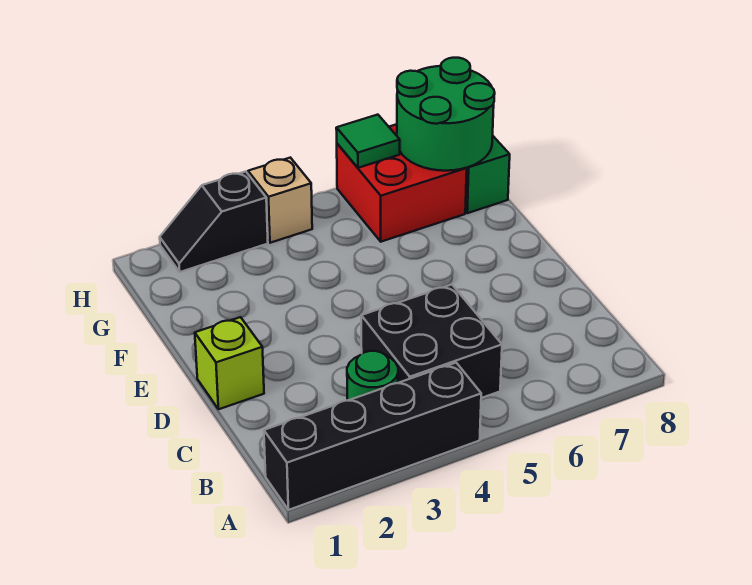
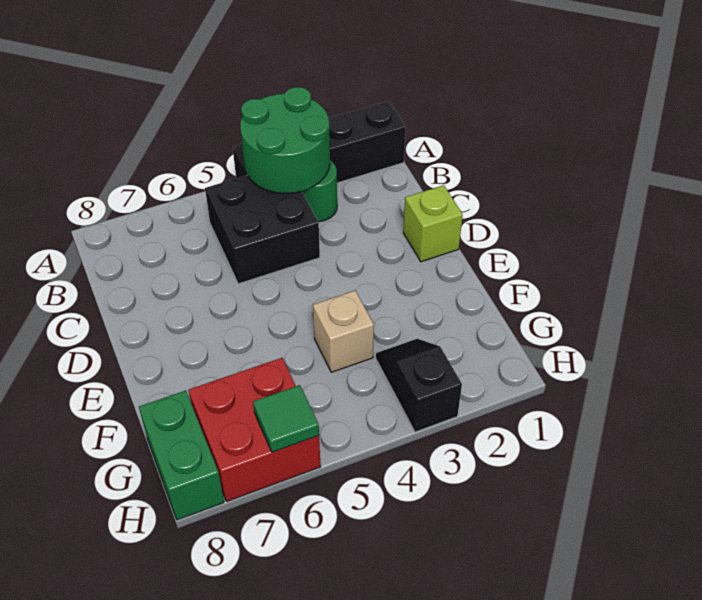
green round brick G7:H8 level 2 -> green round brick A3:B4 level 2
black slope H2:H3 level 1 top 3 -> black slope G3:H3 level 1 top H
tan brick H4 level 1 -> tan brick F4 level 1

